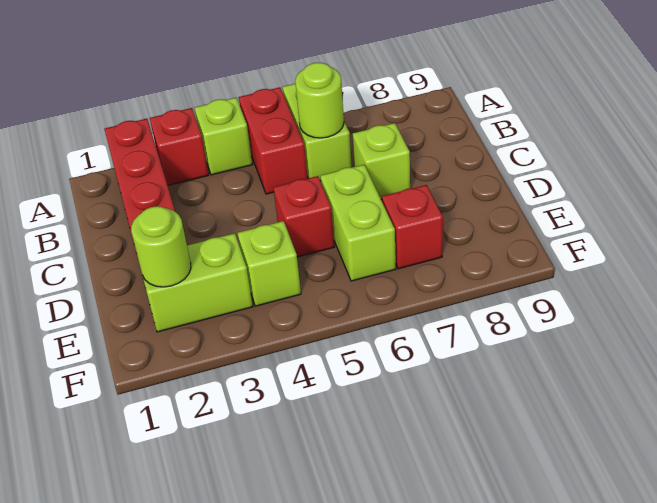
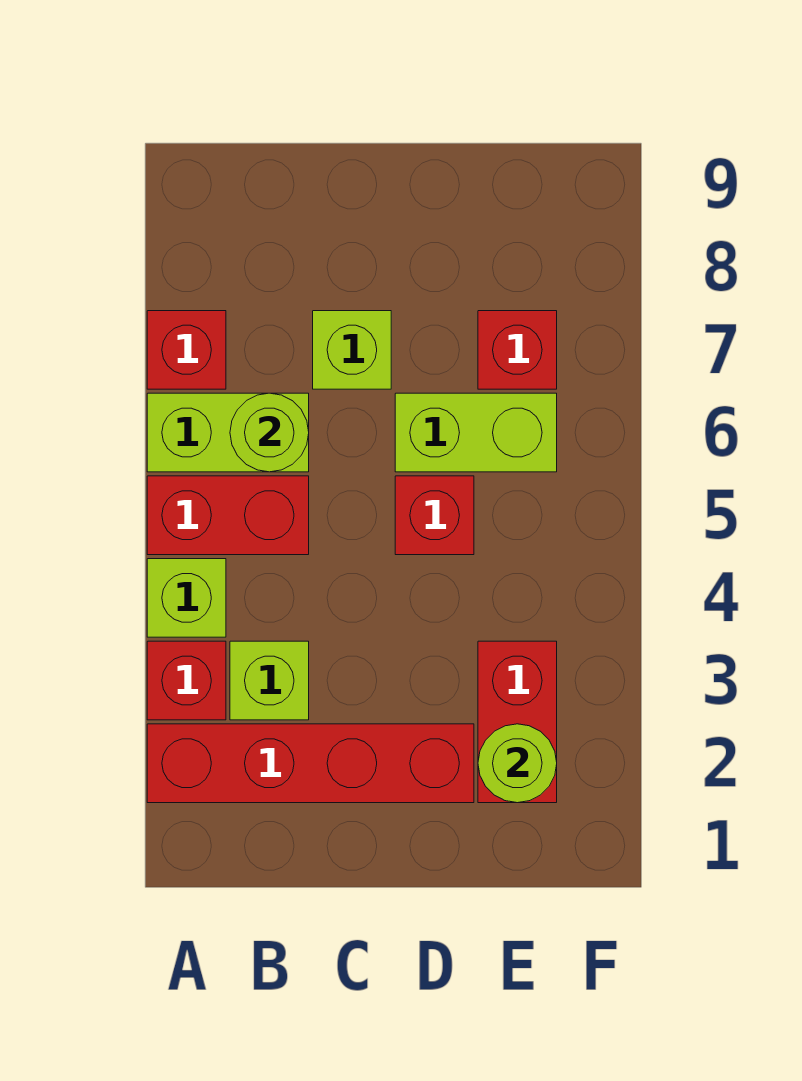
none -> red brick A7 level 1
lime brick E2:E3 level 1 -> red brick E2:E3 level 1
lime brick E4 level 1 -> lime brick B3 level 1

